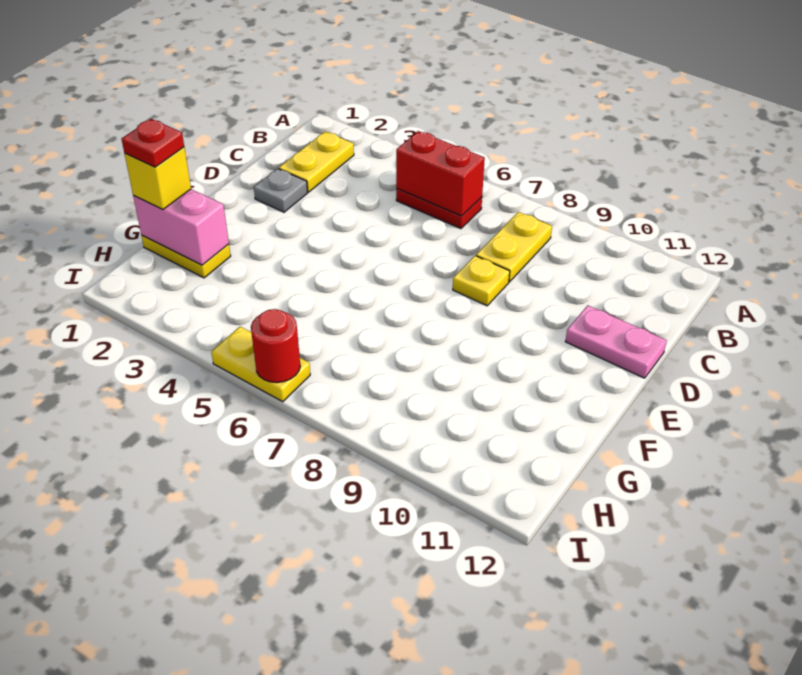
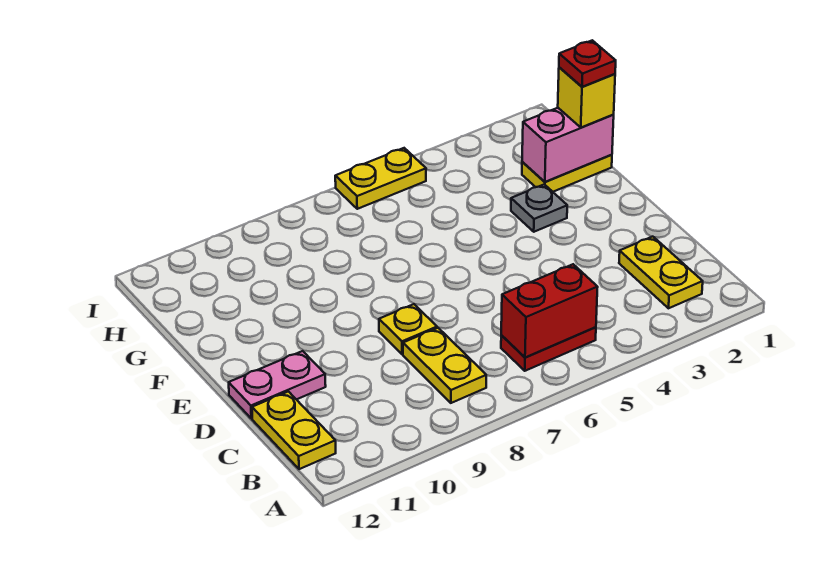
none -> yellow plate B12:C12 level 1
grey plate D2 level 1 -> grey plate F3 level 1
red round brick I6 level 2 -> none

